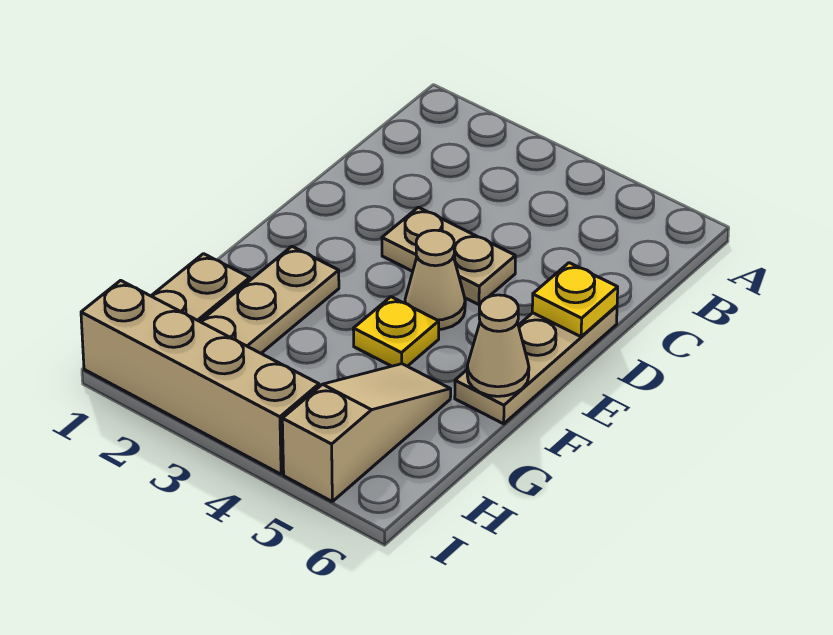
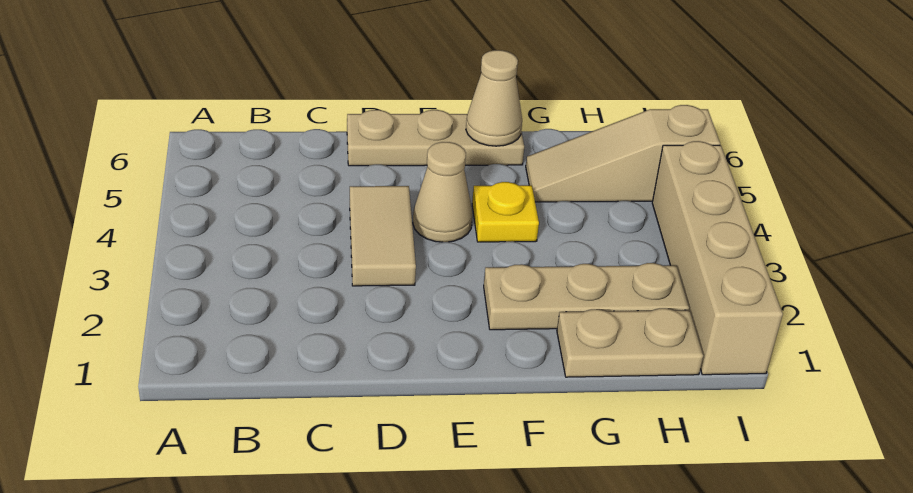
tan plate D3:D4 level 1 -> tan tile D3:D4 level 1
yellow plate D6 level 2 -> none

